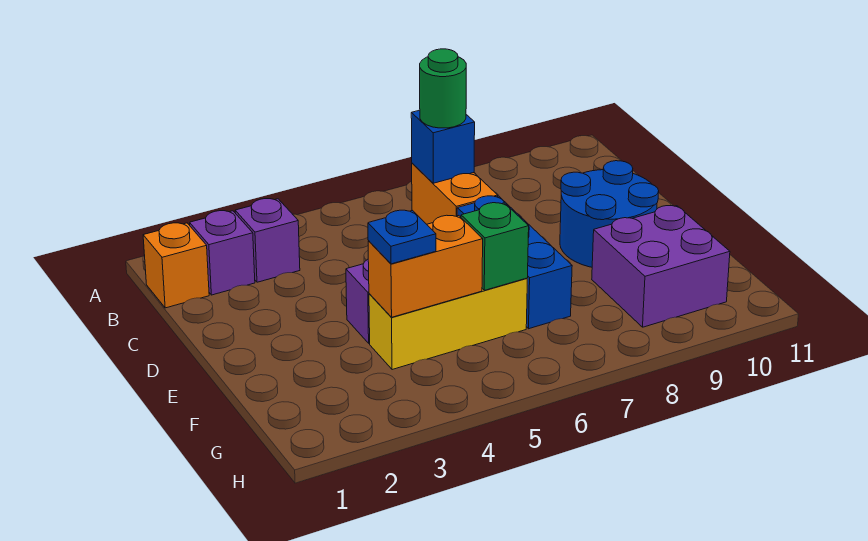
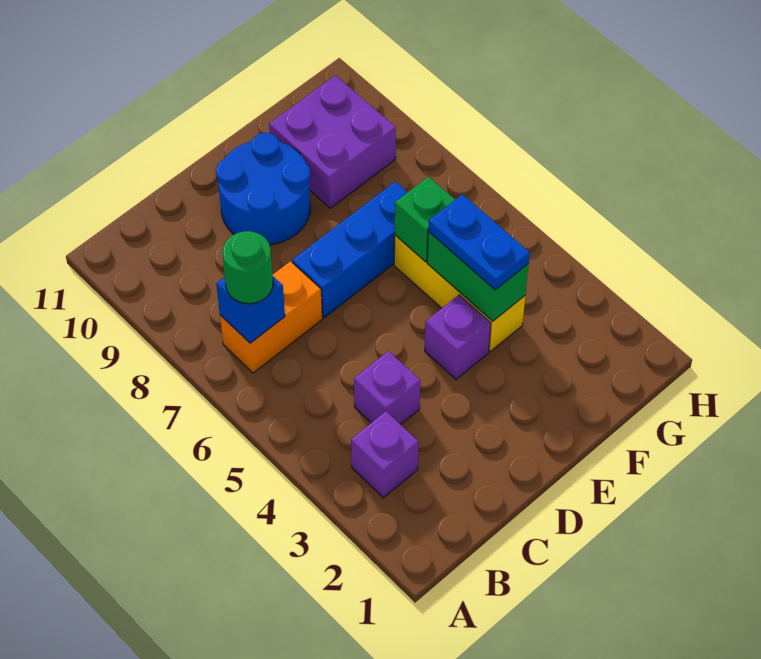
orange brick B1 level 1 -> none
purple brick B2 level 1 -> purple brick C4 level 1
orange brick F4:F5 level 2 -> green brick F4:F5 level 2
blue plate F4 level 3 -> blue plate F4:F5 level 3

